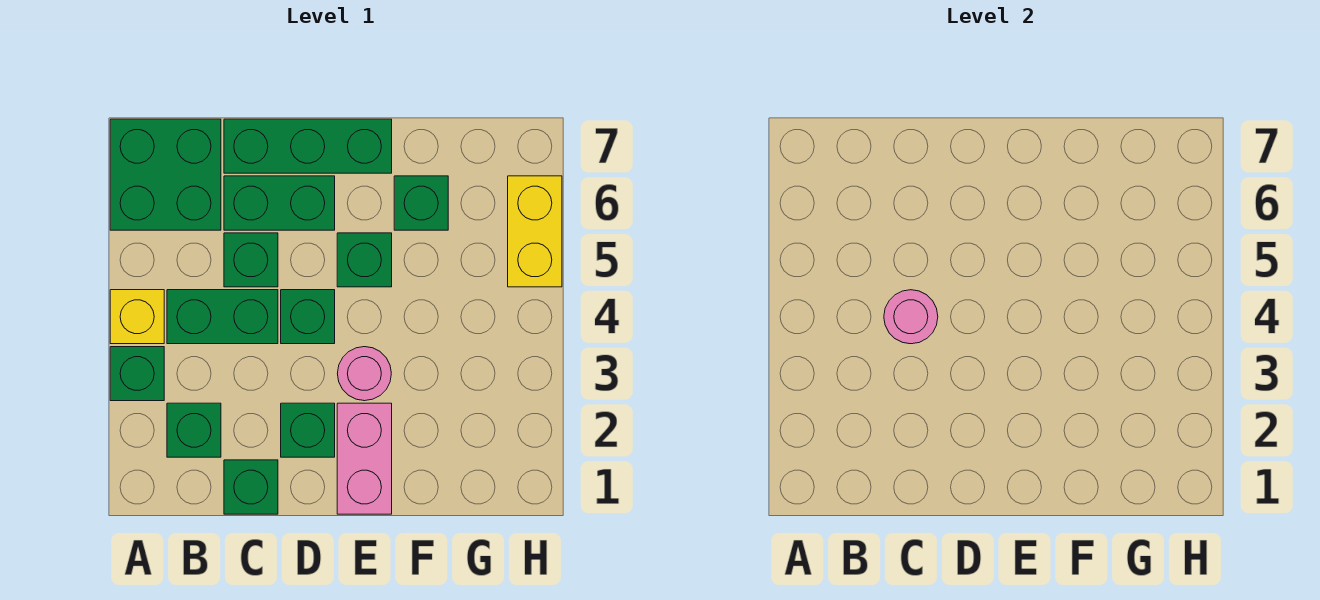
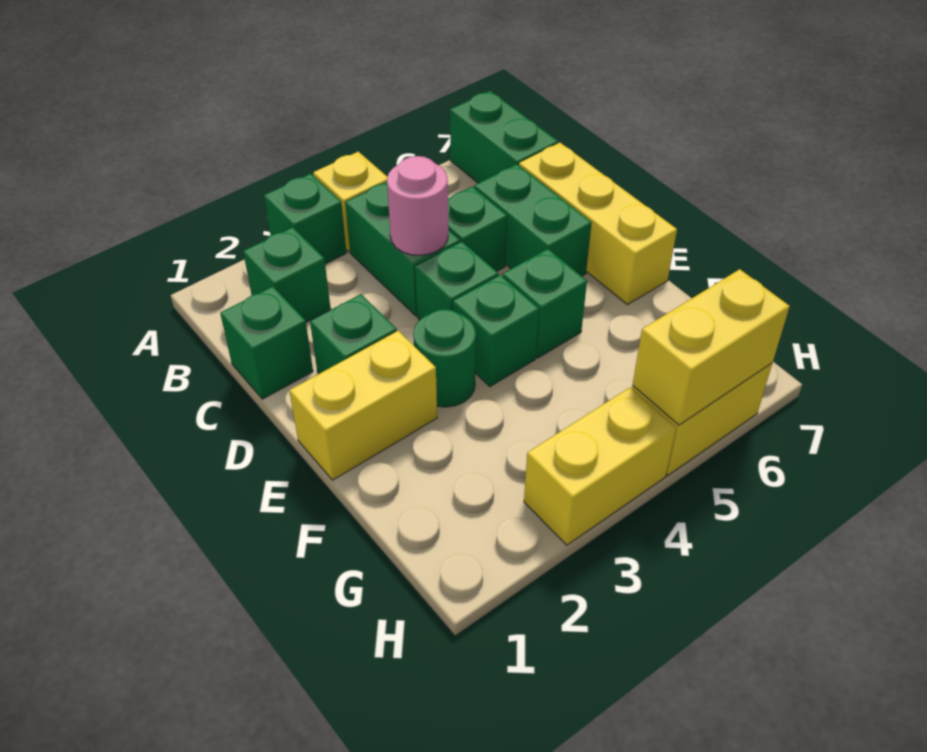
green brick A6:B7 level 1 -> green brick A7:B7 level 1
green brick C7:E7 level 1 -> yellow brick C7:E7 level 1
pink brick E1:E2 level 1 -> yellow brick E1:E2 level 1
pink round brick E3 level 1 -> green round brick E3 level 1
green brick F6 level 1 -> green brick E4 level 1
none -> yellow brick H3:H4 level 1
none -> yellow brick H5:H6 level 2

